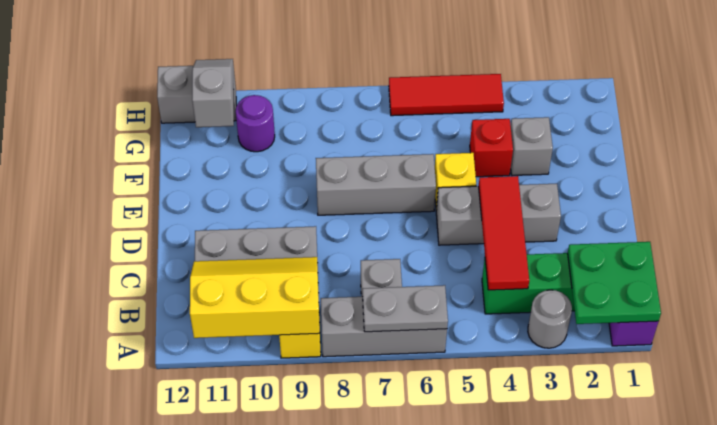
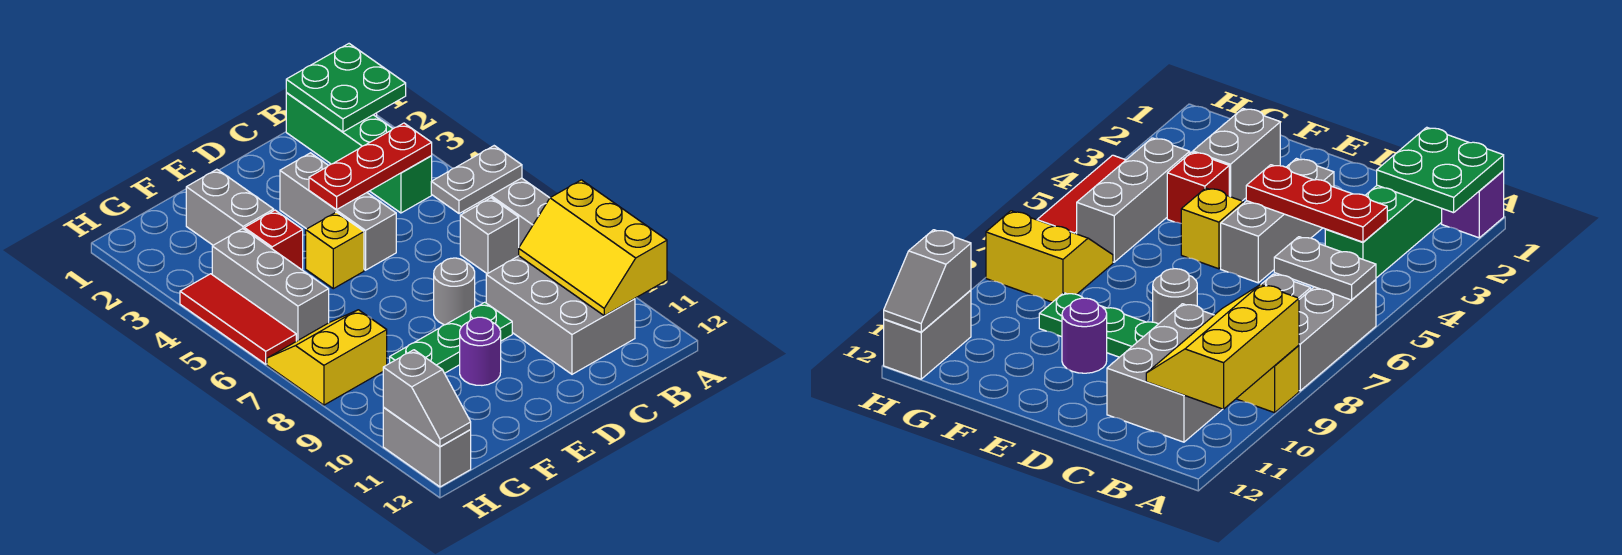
grey round brick A3 level 1 -> grey round brick D8 level 1
grey plate A6:A7 level 2 -> grey plate A6:B6 level 2
red tile B4:D4 level 2 -> red plate B4:D4 level 2
none -> green plate D9:F9 level 1
grey brick E6:E8 level 1 -> grey brick G4:G6 level 1
grey brick F3 level 1 -> grey brick F2:F3 level 1
none -> yellow slope G7:H8 level 1 top 8
purple round brick G10 level 1 -> purple round brick E10 level 1
grey slope G11:H11 level 2 top G -> grey slope H11:H12 level 2 top 11

